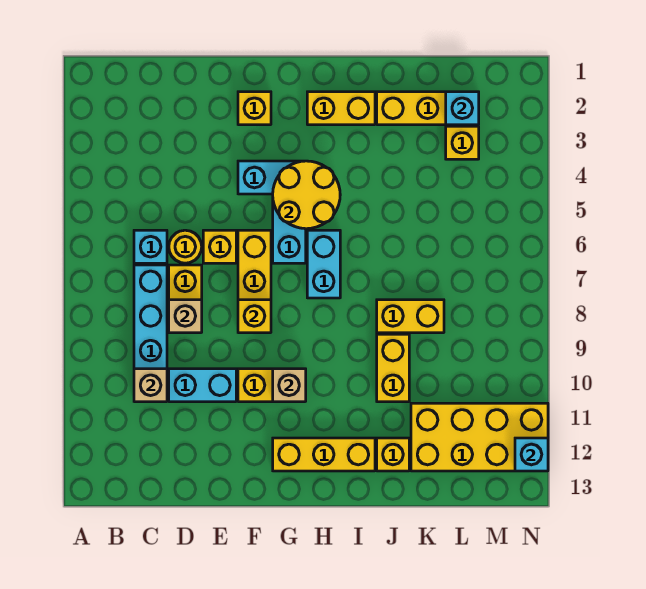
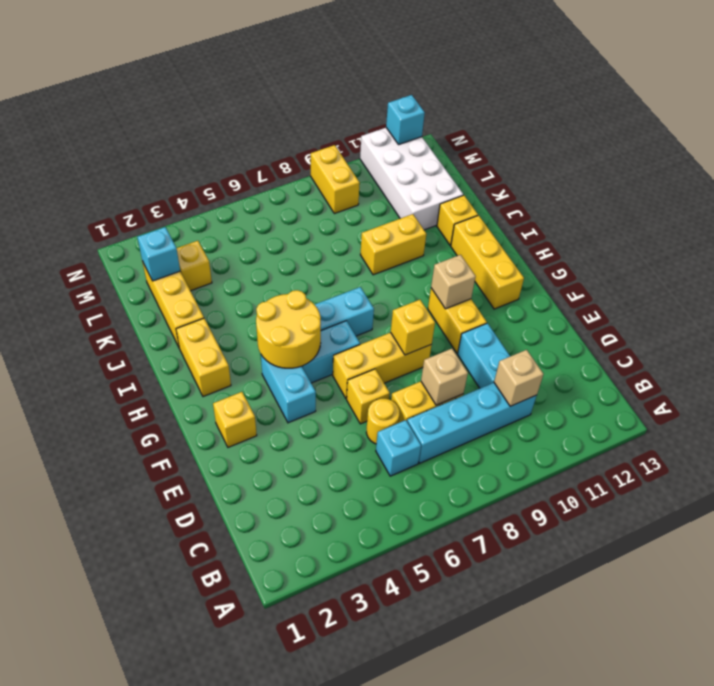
yellow brick J8:K8 level 1 -> yellow brick M9:N9 level 1
yellow brick K11:N12 level 1 -> white brick K11:N12 level 1

